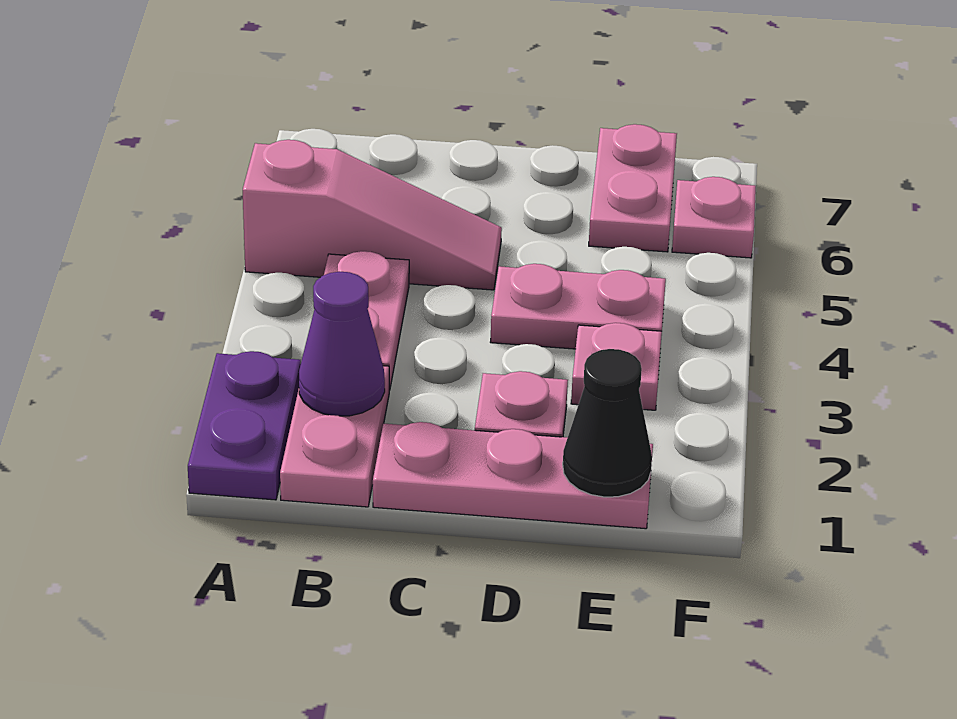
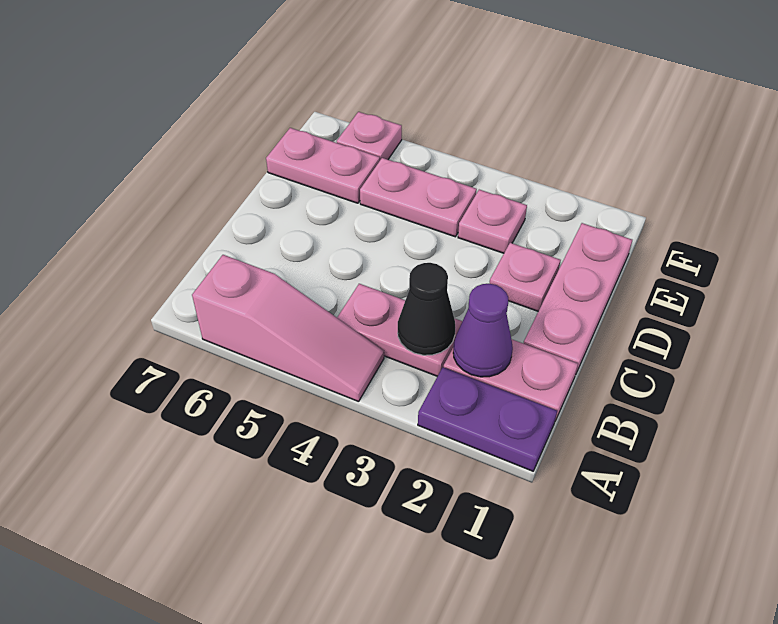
pink slope A5:C5 level 1 top A -> pink slope A4:A6 level 1 top 6
pink plate D4:E4 level 1 -> pink plate E4:E5 level 1
black cone E1 level 2 -> black cone B3 level 2

